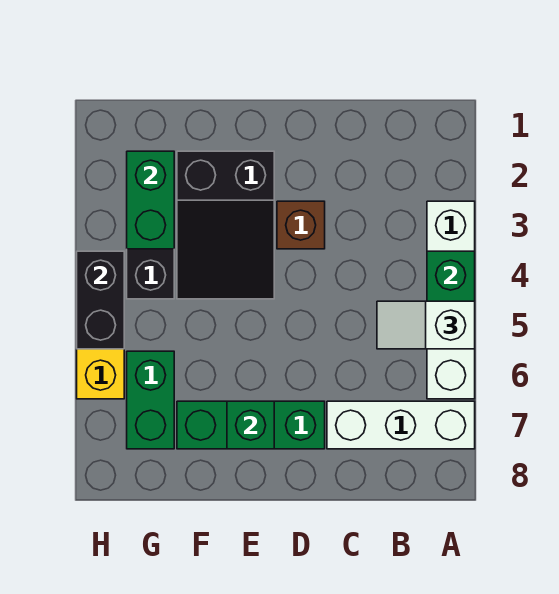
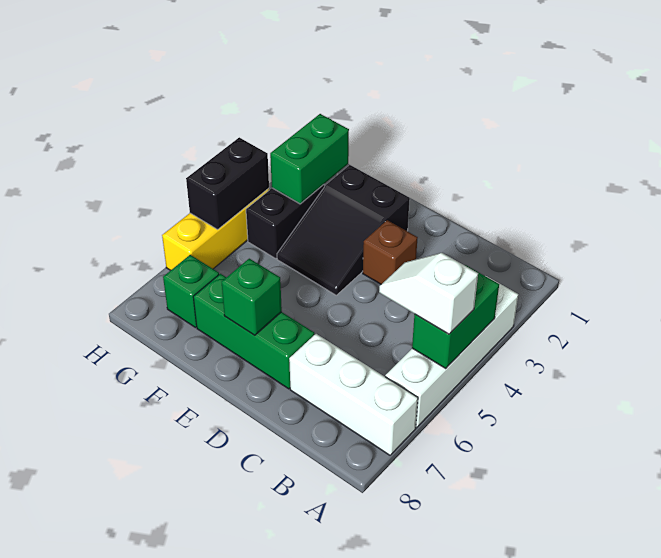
green brick G6:G7 level 1 -> green brick G7 level 1

